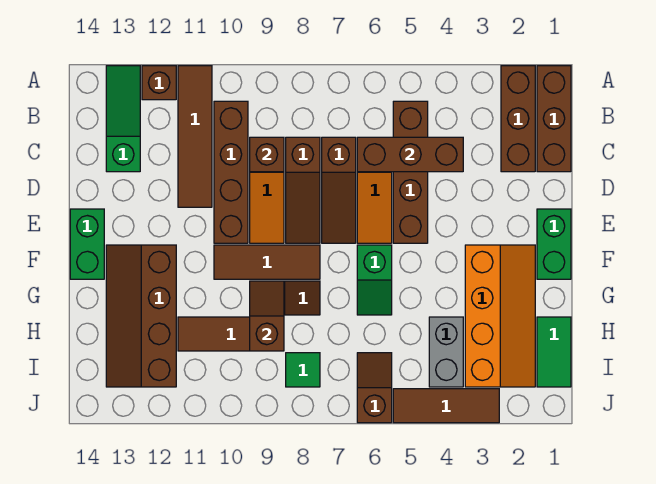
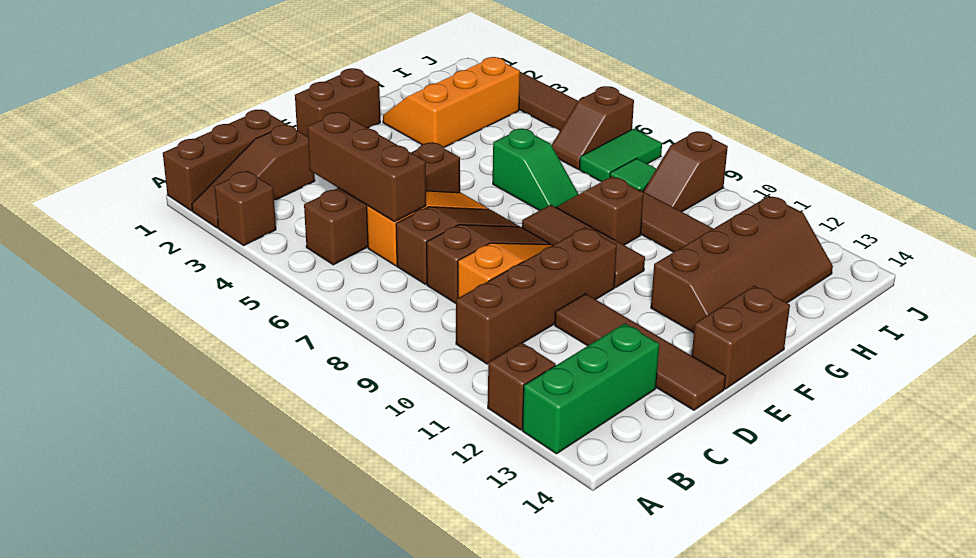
brown brick A2:C2 level 1 -> brown slope A2:C2 level 1 top C
brown tile A11:D11 level 1 -> brown tile D11:D14 level 1
green slope A13:C13 level 1 top C -> green brick A13:C13 level 1
brown brick C9 level 2 -> brown brick A3 level 1
green brick E1:F1 level 1 -> brown brick E1:F1 level 1
green brick E14:F14 level 1 -> brown brick E14:F14 level 1
orange slope F2:I3 level 1 top 3 -> orange slope G2:I3 level 1 top 3
green slope F6:G6 level 1 top F -> green slope G6:G7 level 1 top 6
brown slope G9:H9 level 2 top H -> brown slope I9:J9 level 1 top J
green tile H1:I1 level 1 -> green tile I7:J7 level 1
grey brick H4:I4 level 1 -> none

